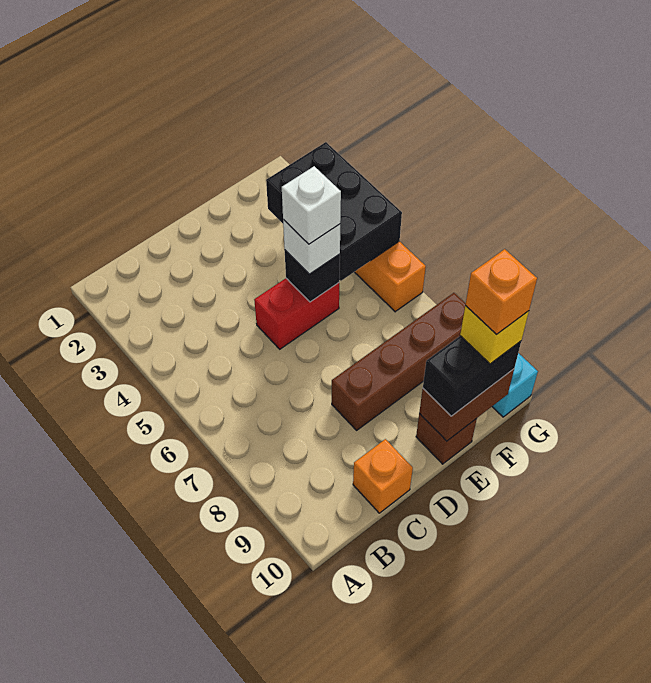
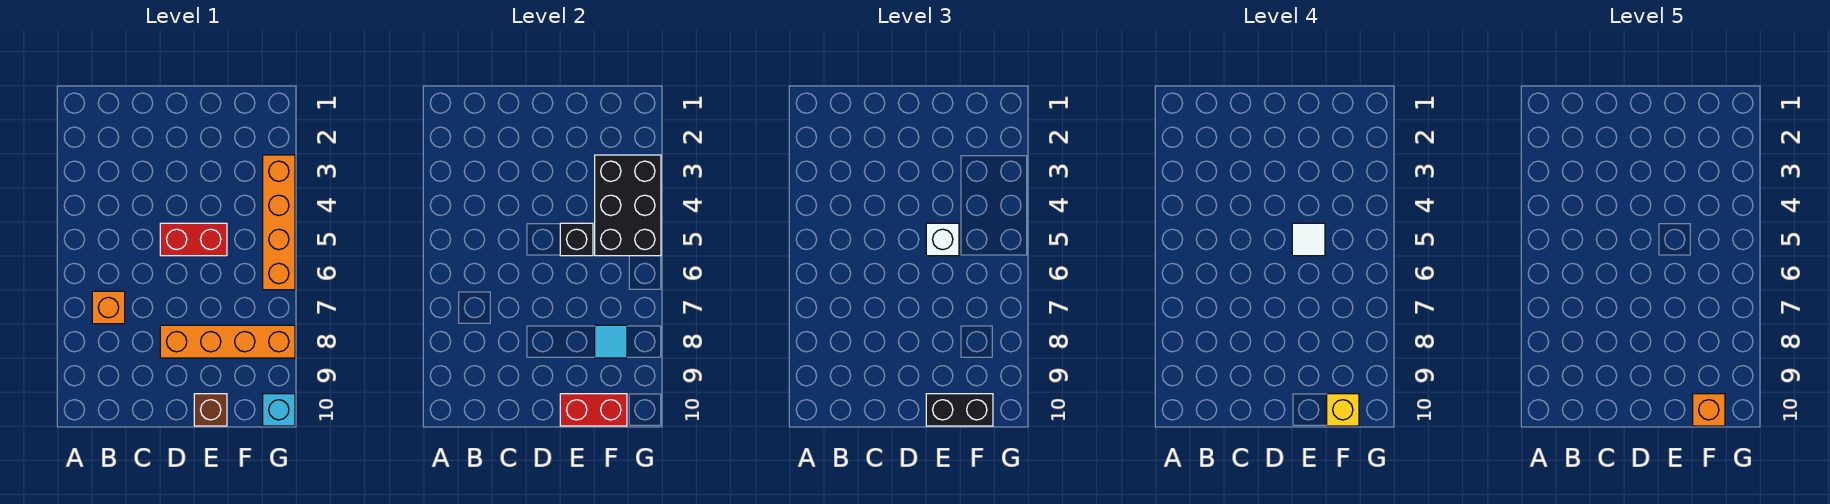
orange brick C10 level 1 -> orange brick B7 level 1
brown brick D8:G8 level 1 -> orange brick D8:G8 level 1
white brick E5 level 4 -> white tile E5 level 4
brown brick E10:F10 level 2 -> red brick E10:F10 level 2
none -> cyan tile F8 level 2

